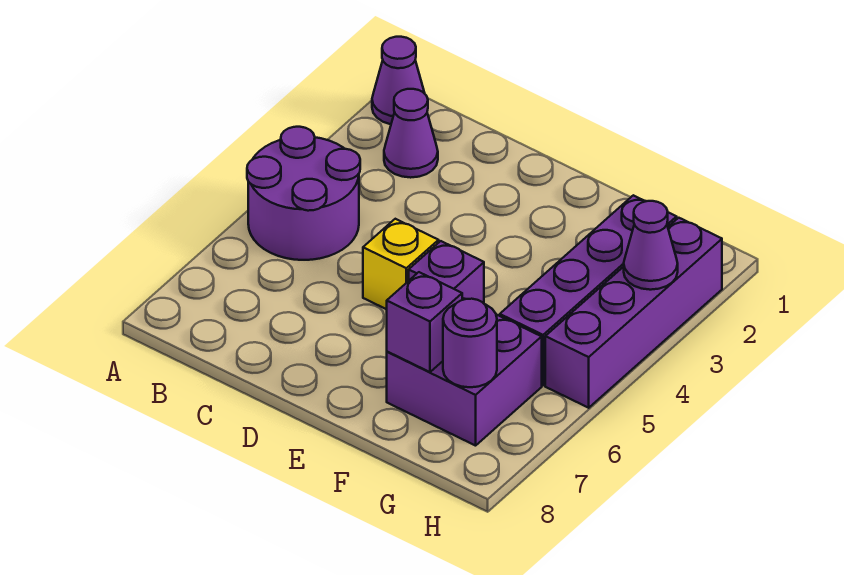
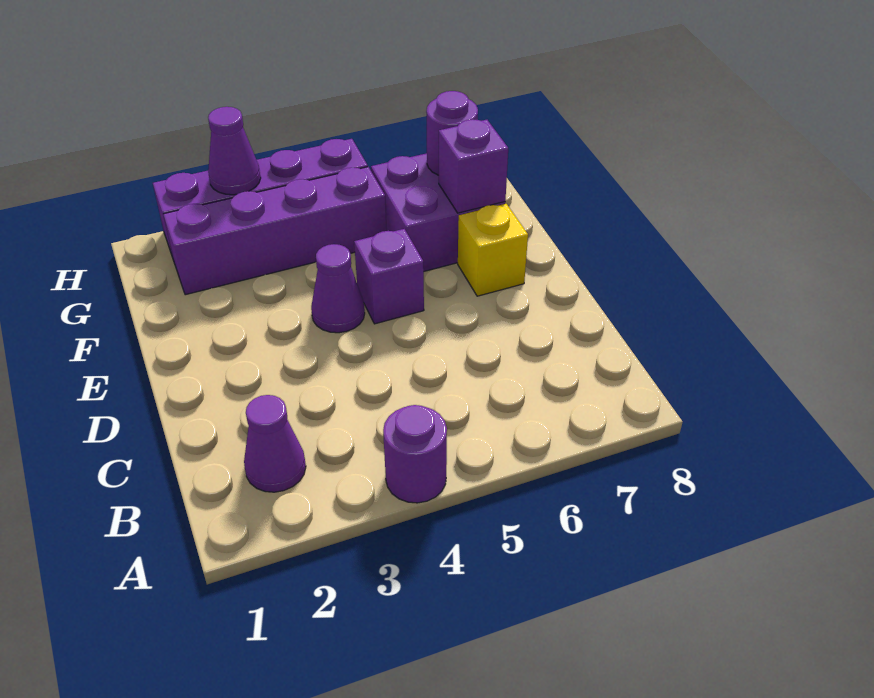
purple cone A1 level 1 -> purple cone E4 level 1
purple round brick A4:B5 level 1 -> purple round brick A4 level 1
yellow brick D5 level 1 -> yellow brick E7 level 1

